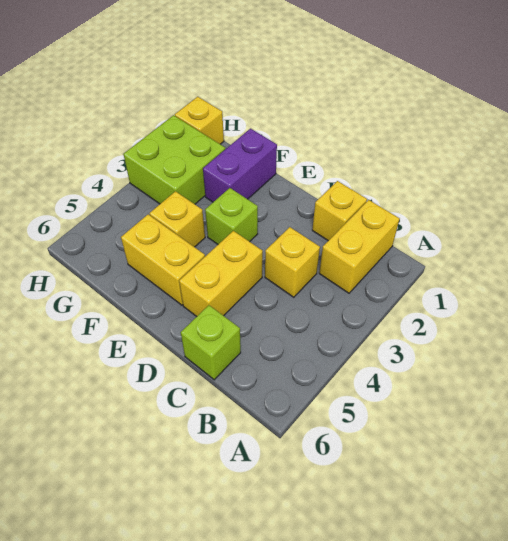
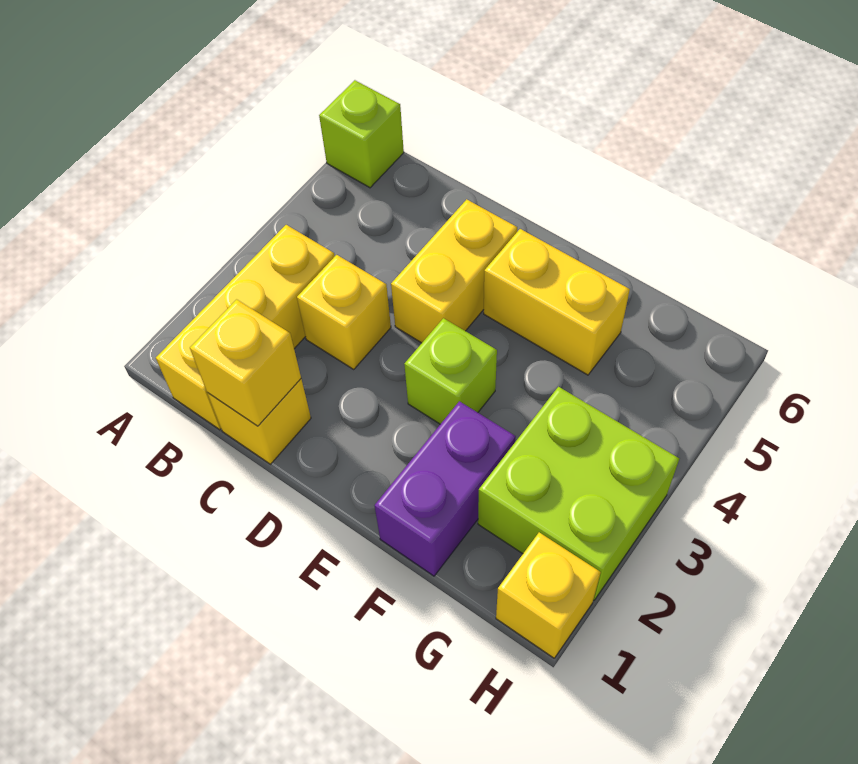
yellow brick B1:B2 level 1 -> yellow brick B1:B3 level 1
lime brick C6 level 1 -> lime brick A6 level 1
yellow brick F4 level 1 -> yellow brick C1 level 2

